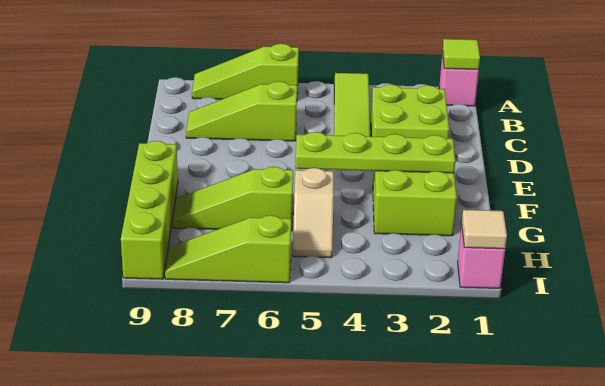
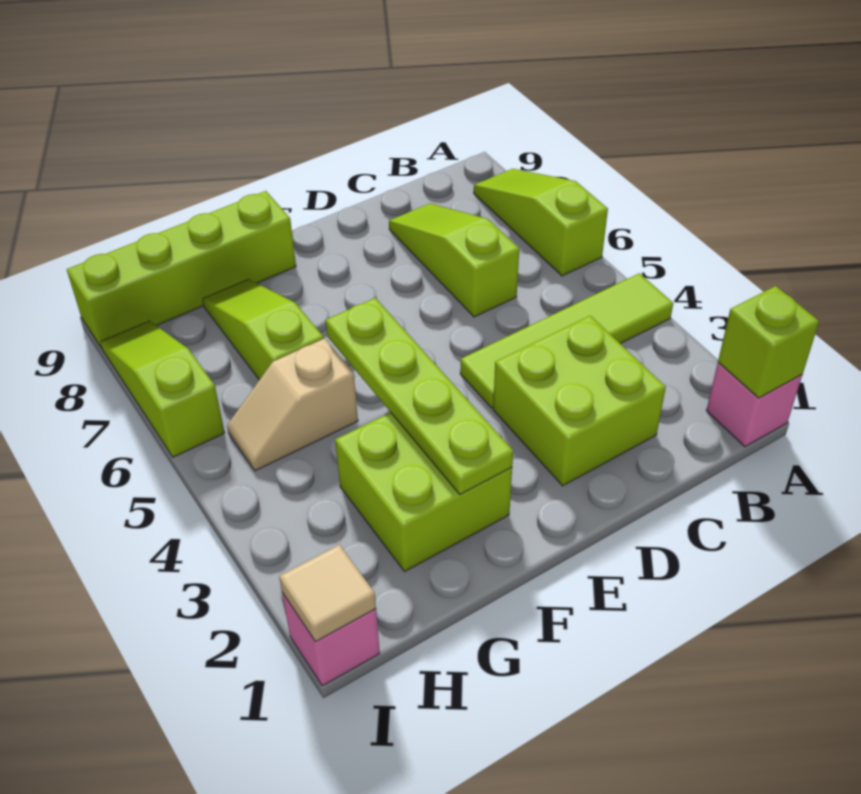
lime tile A1 level 2 -> lime brick A1 level 2

